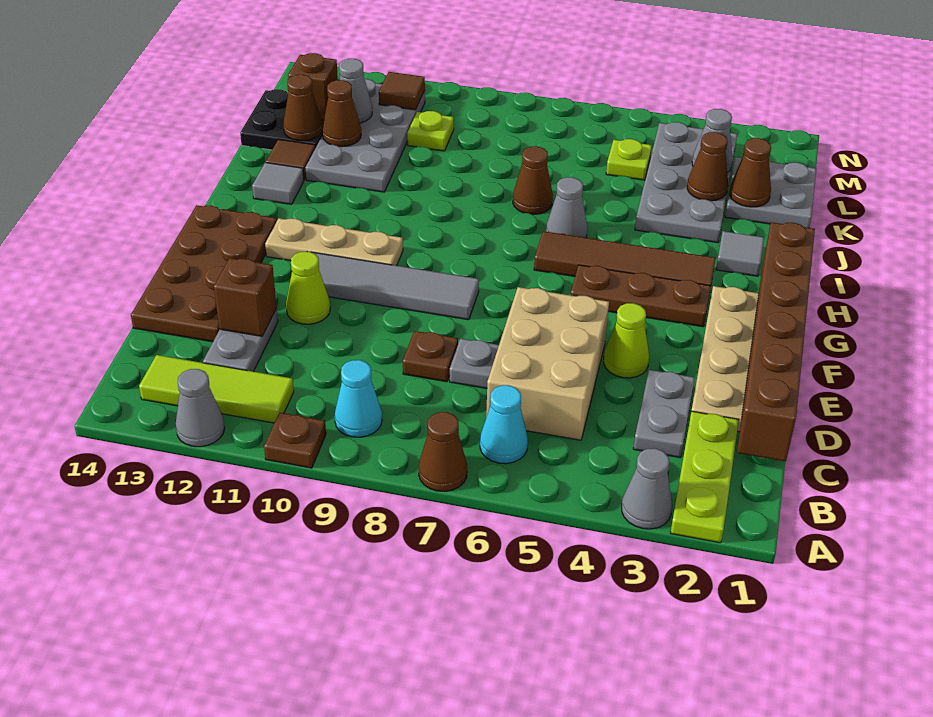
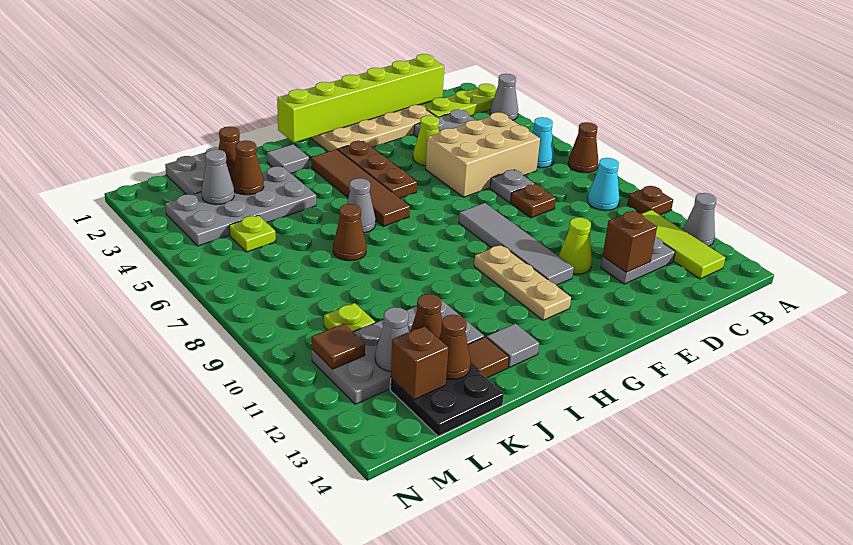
brown brick C1:H1 level 2 -> lime brick C1:H1 level 2
brown plate D13:G14 level 1 -> none

